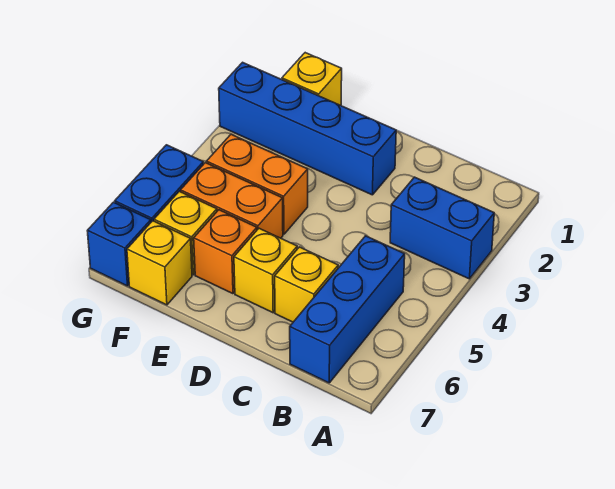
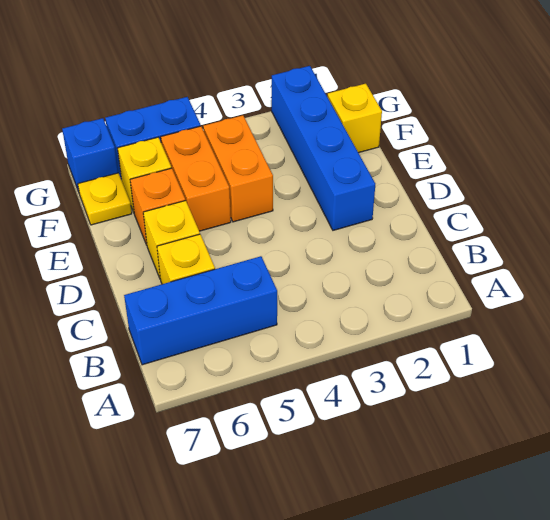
blue brick A3:B3 level 1 -> none
yellow brick F7 level 1 -> yellow plate F7 level 1

